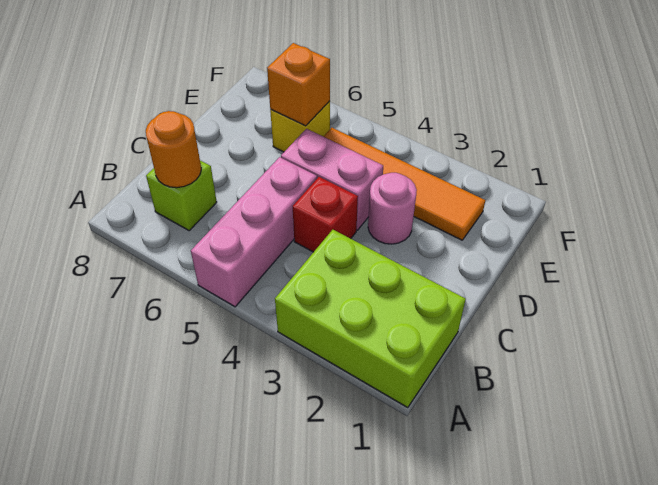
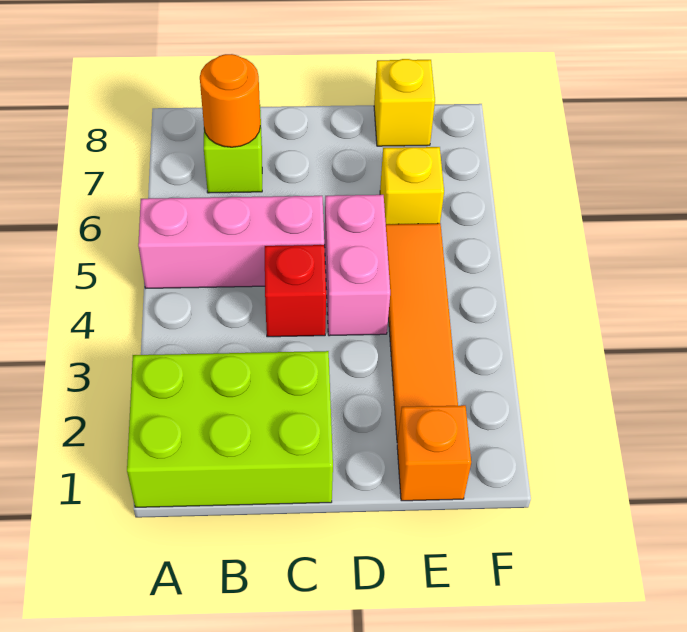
lime brick A1:B3 level 1 -> lime brick A1:C2 level 1
pink round brick D3 level 1 -> none
orange brick E6 level 2 -> orange brick E1 level 1
none -> yellow brick E8 level 1

